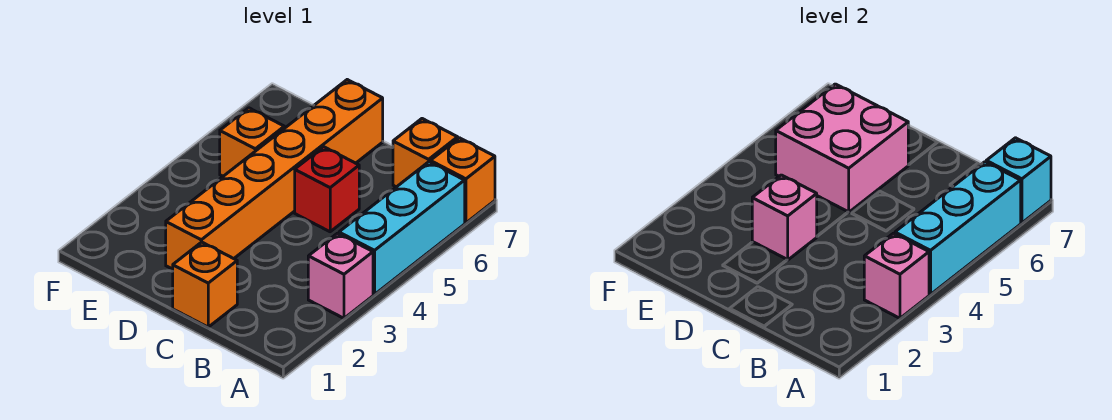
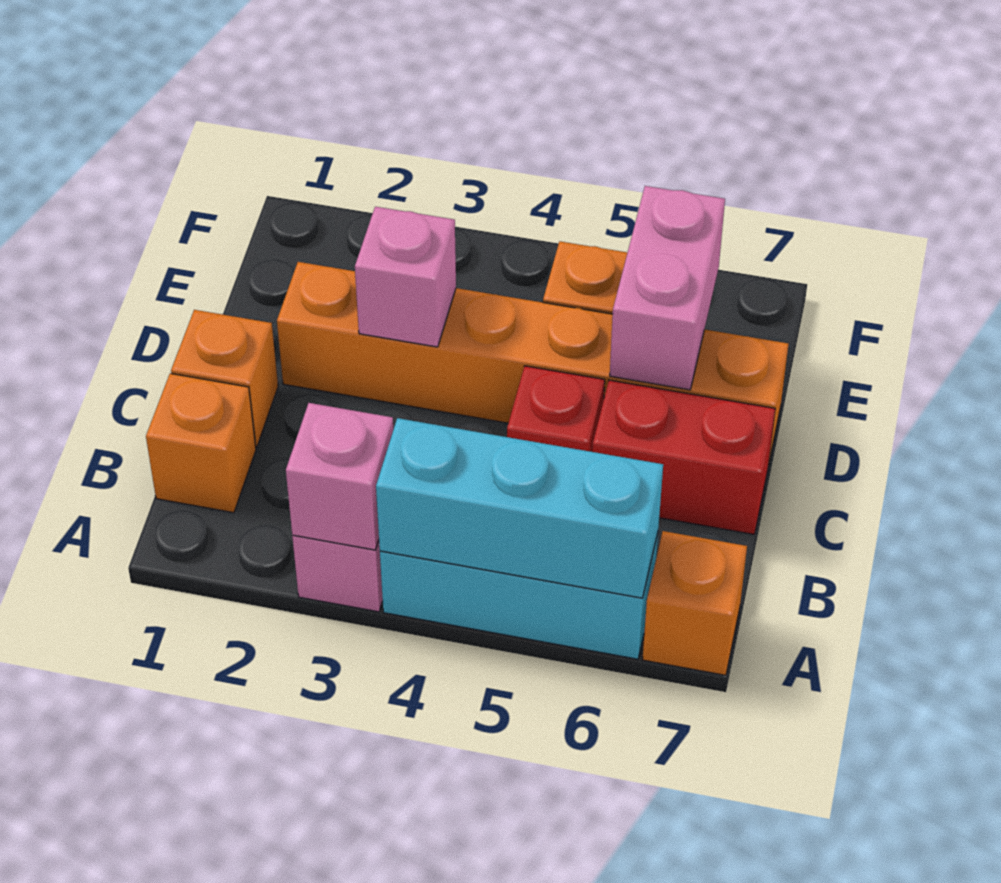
cyan brick A7 level 2 -> none
orange brick B7 level 1 -> orange brick B1 level 1
none -> red brick C6:C7 level 1
pink brick D5:E6 level 2 -> pink brick D6:E6 level 2

